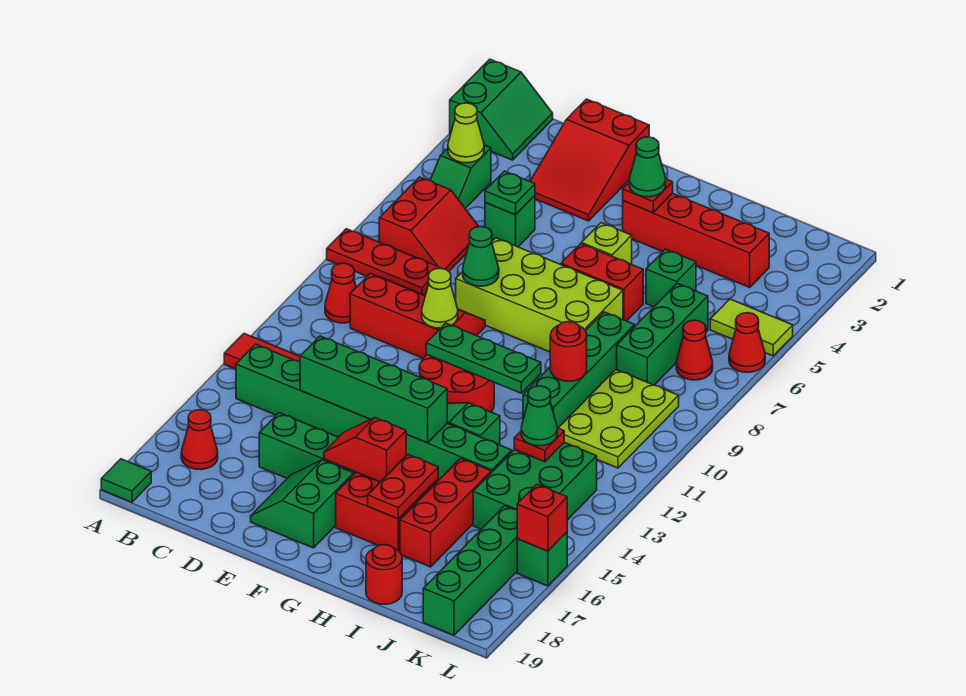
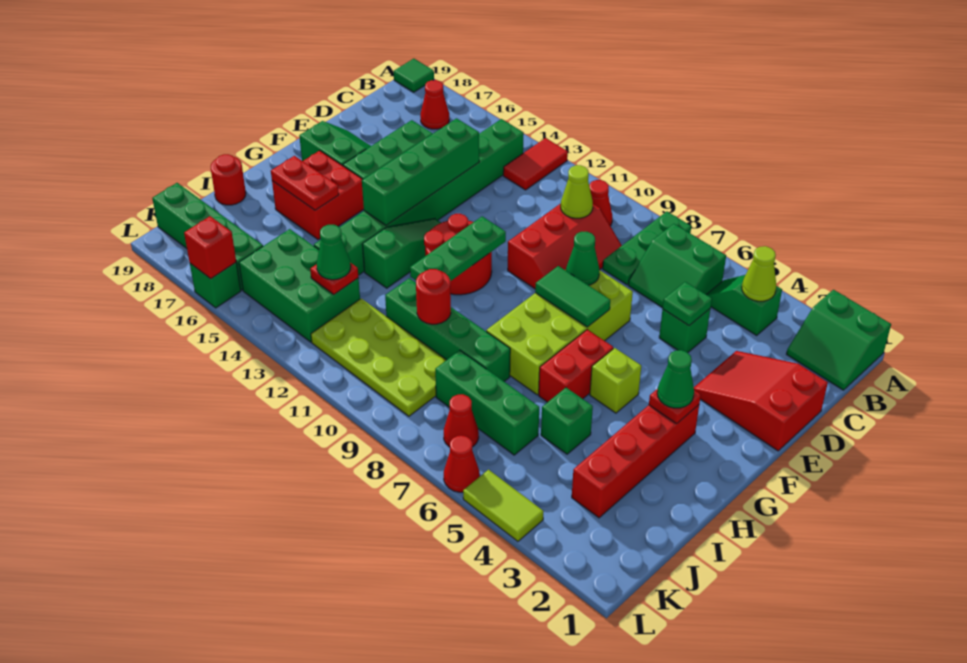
red plate A8:C8 level 1 -> green plate A8:C8 level 1
red slope B6:C7 level 1 top B -> green slope B6:C7 level 1 top B
lime cone E10 level 2 -> lime cone C10 level 2
none -> green tile F7:F8 level 2
red slope F16:G16 level 2 top G -> none
red brick I15:I17 level 1 -> none
lime plate J9:K11 level 1 -> lime plate J9:K12 level 1
lime tile K5:L5 level 1 -> lime tile L4:L5 level 1

